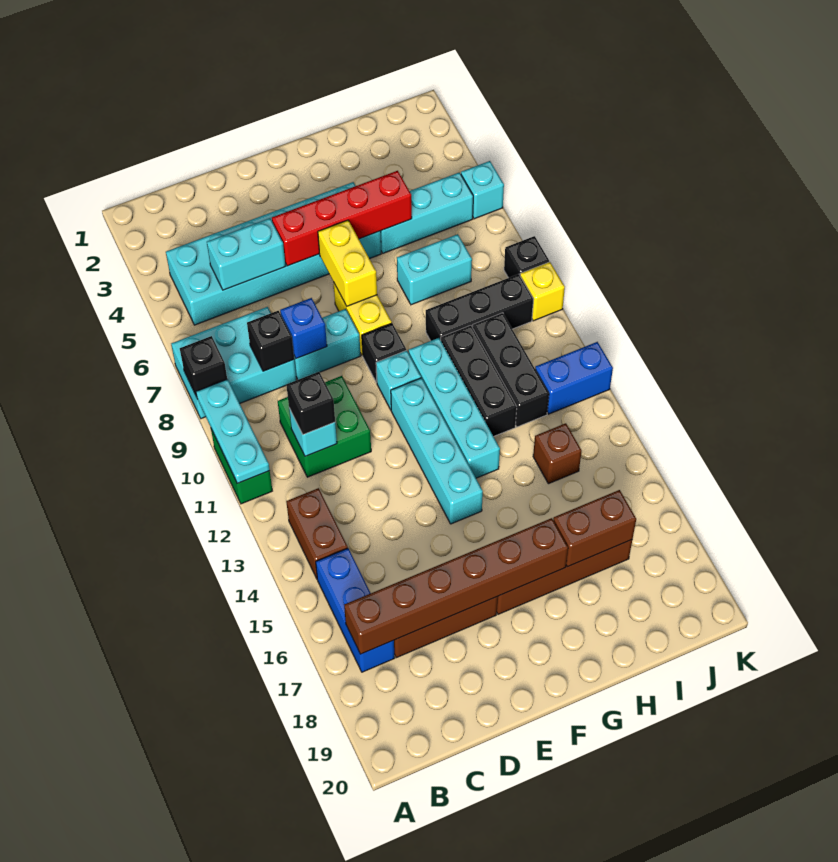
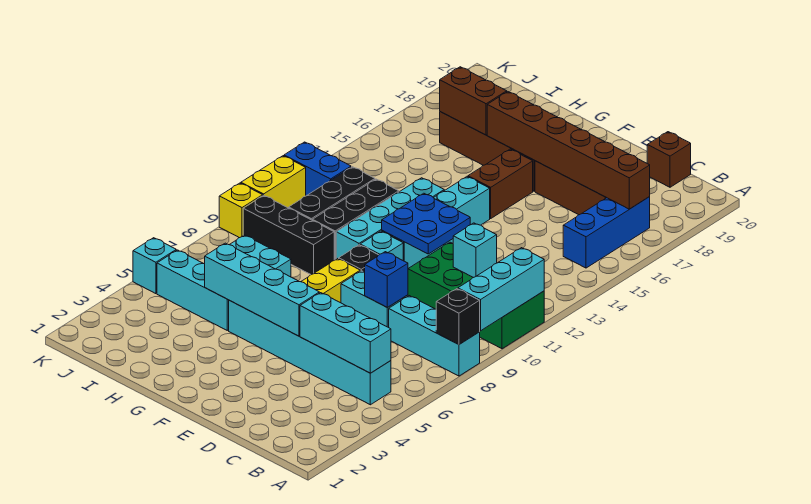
cyan brick A7:C8 level 1 -> cyan brick A8:C8 level 1
cyan plate A9:A11 level 2 -> cyan brick A9:A11 level 2
cyan brick B4:G5 level 1 -> cyan brick B5:G5 level 1
brown brick B13:B14 level 1 -> brown brick F15:F16 level 1
cyan brick C5:D5 level 2 -> cyan brick B5:D5 level 2
black brick C8 level 2 -> none
black brick C11 level 3 -> none
red brick E5:H5 level 2 -> cyan brick E5:H5 level 2
none -> blue plate E11:F12 level 2
yellow brick F6:F7 level 2 -> yellow brick K10:K11 level 1
brown brick I14 level 1 -> brown brick C20 level 1
black brick K8 level 1 -> none

